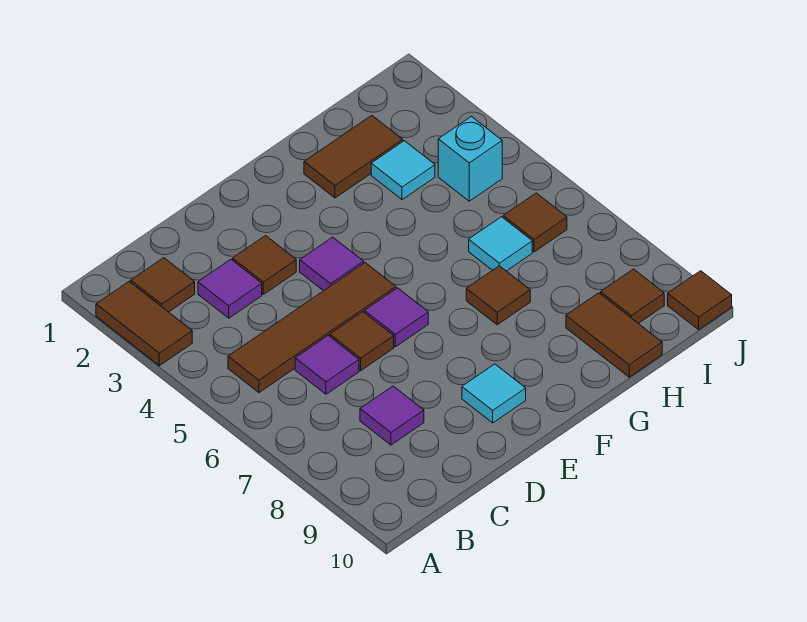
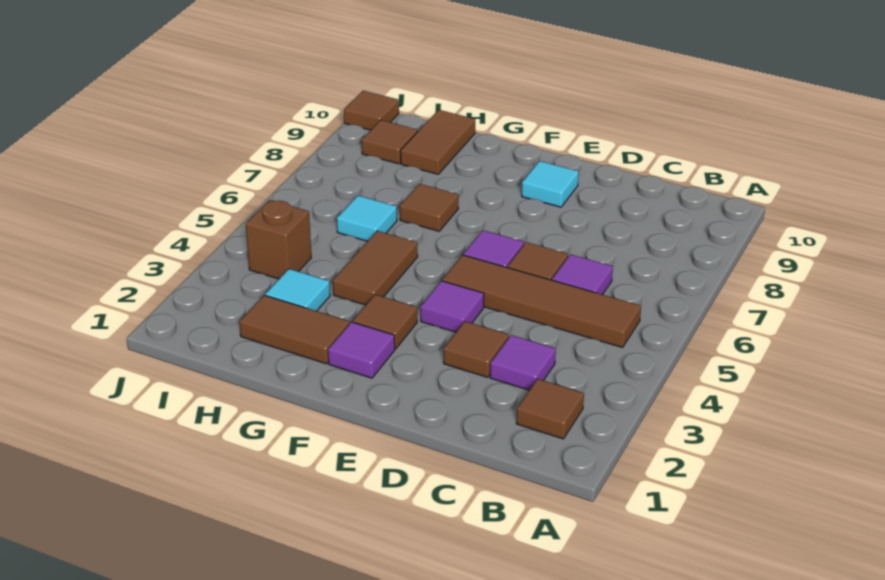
brown tile A2:A3 level 1 -> brown tile G4:G5 level 1
purple tile C8 level 1 -> purple tile F2 level 1
cyan brick I4 level 1 -> brown brick I4 level 1
brown tile I6 level 1 -> brown tile F3 level 1

